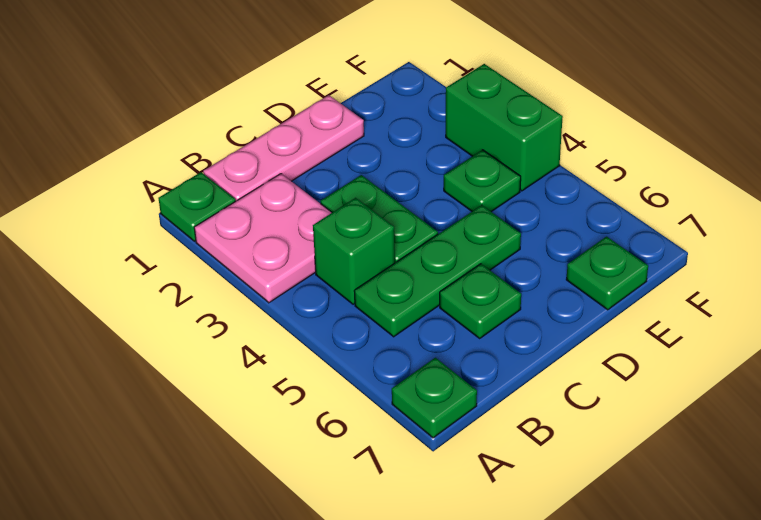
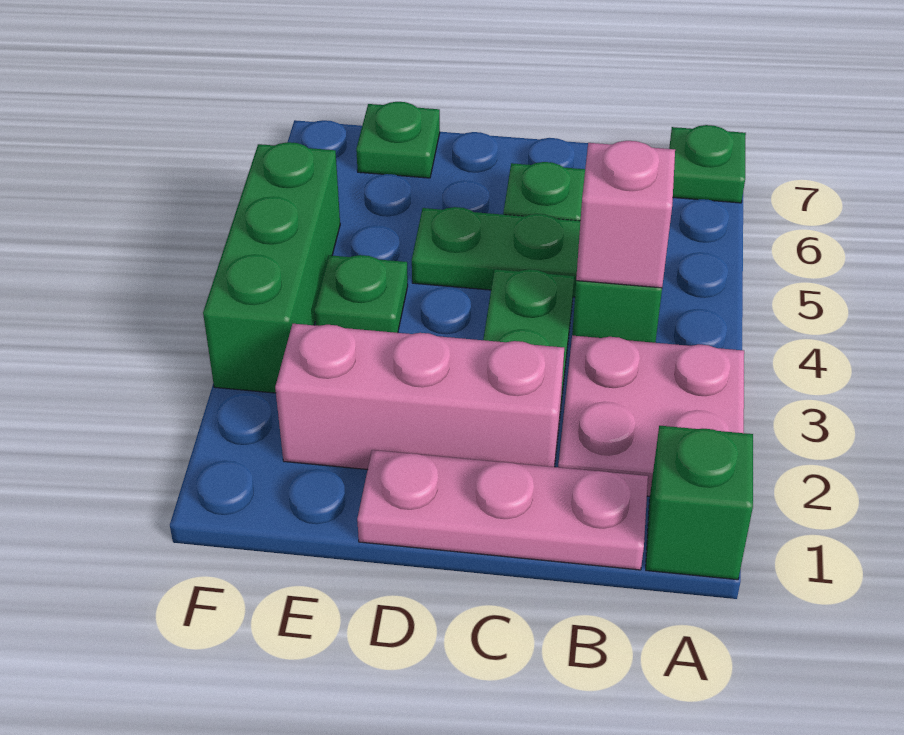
green plate A1 level 1 -> green brick A1 level 1
none -> pink brick B4 level 2
none -> pink brick C2:E2 level 1
green brick F3:F4 level 1 -> green brick F3:F5 level 1

